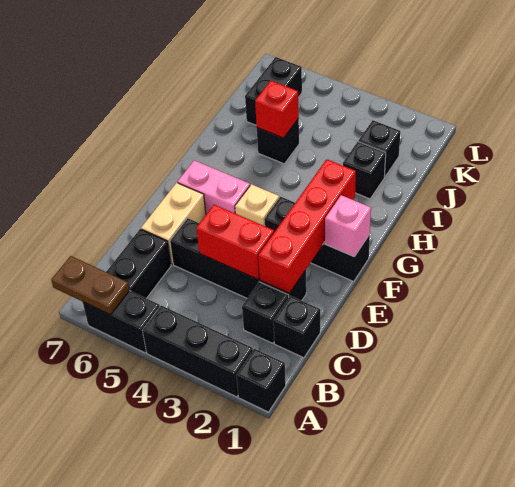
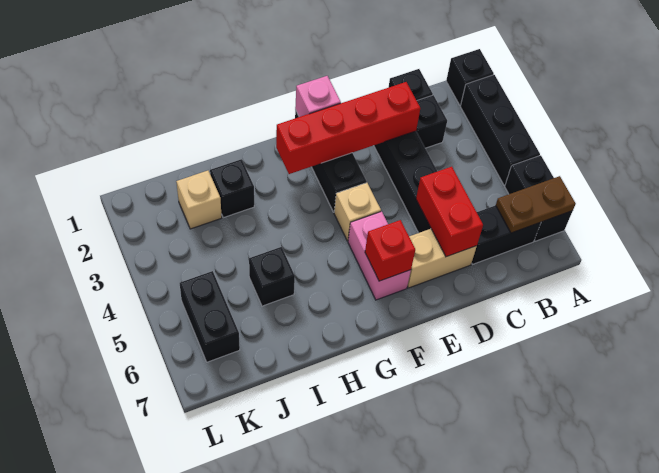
brown plate A6:A7 level 2 -> brown plate A6:B6 level 2
red brick D3:D4 level 2 -> red brick D5:D6 level 2
red brick I5 level 2 -> red brick F6 level 2
black brick J2 level 1 -> tan brick J2 level 1
black brick J6:K6 level 1 -> black brick K5:K6 level 1

